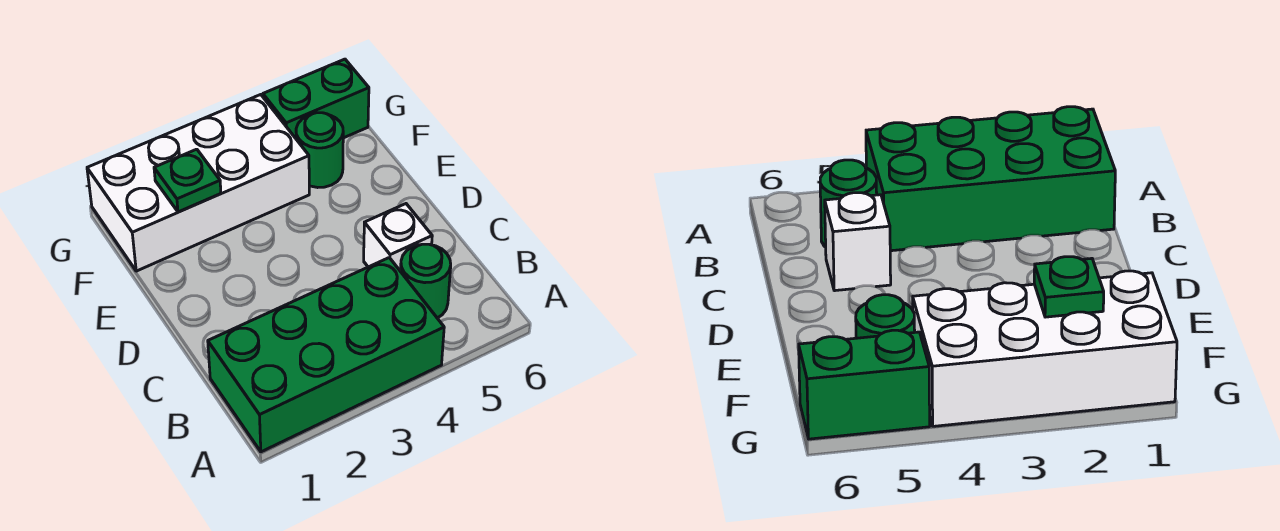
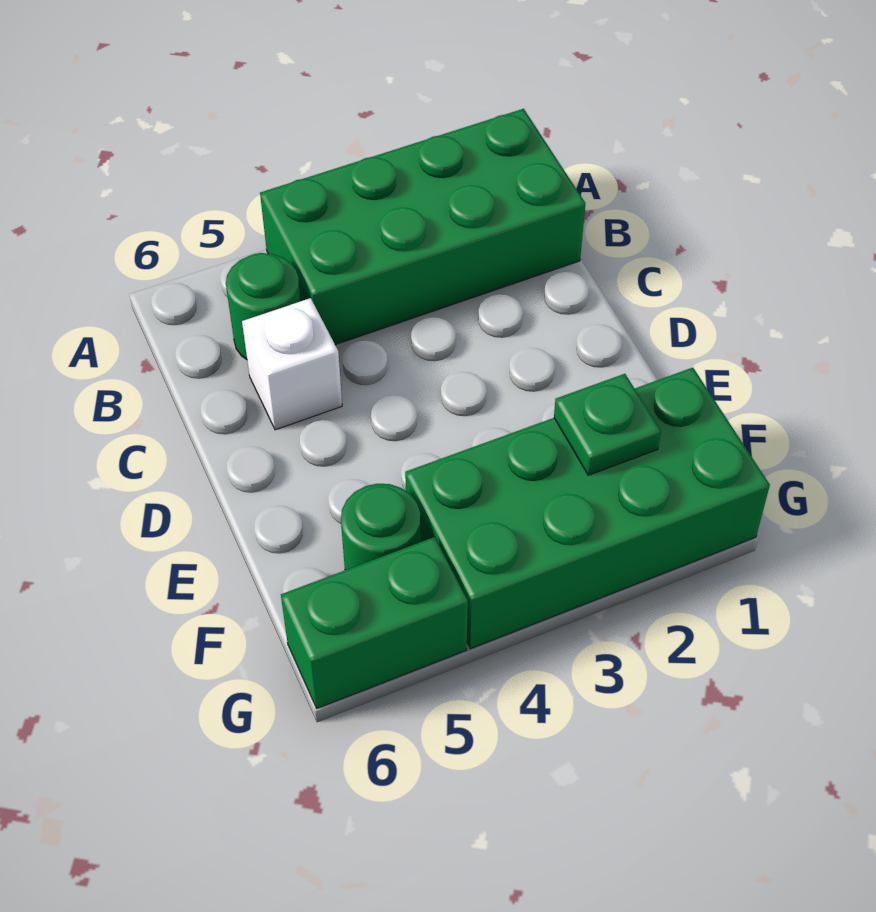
white brick F1:G4 level 1 -> green brick F1:G4 level 1

